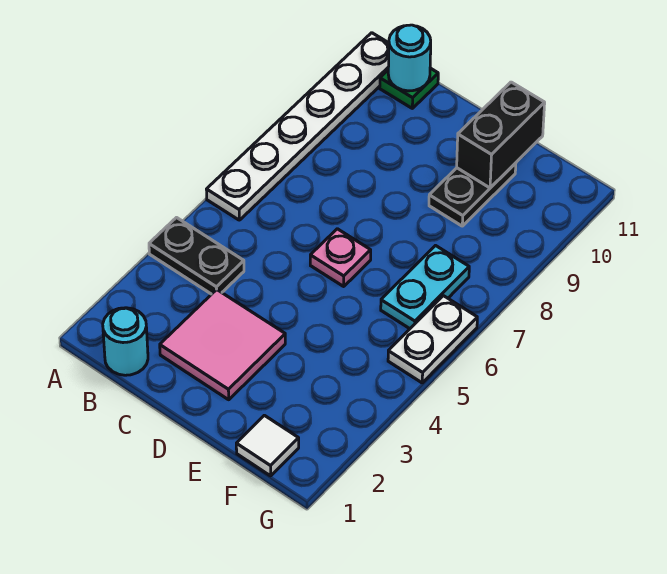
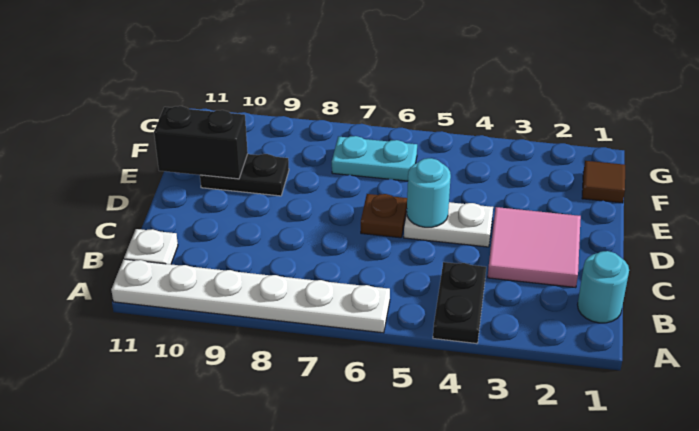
green plate B11 level 1 -> white plate B11 level 1
cyan round brick B11 level 2 -> cyan round brick D5 level 2
pink plate D6 level 1 -> brown plate D6 level 1
white tile F1 level 1 -> brown tile F1 level 1
white plate G5:G6 level 1 -> white plate D4:D5 level 1

